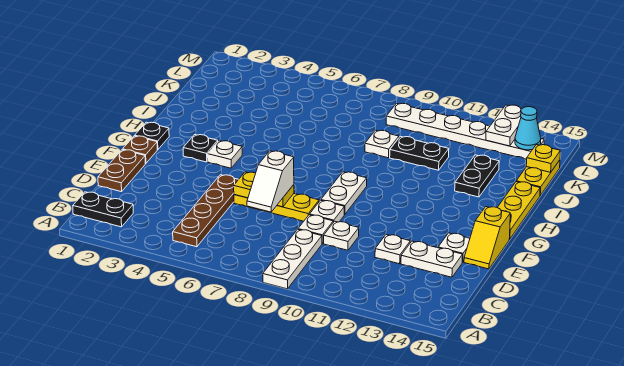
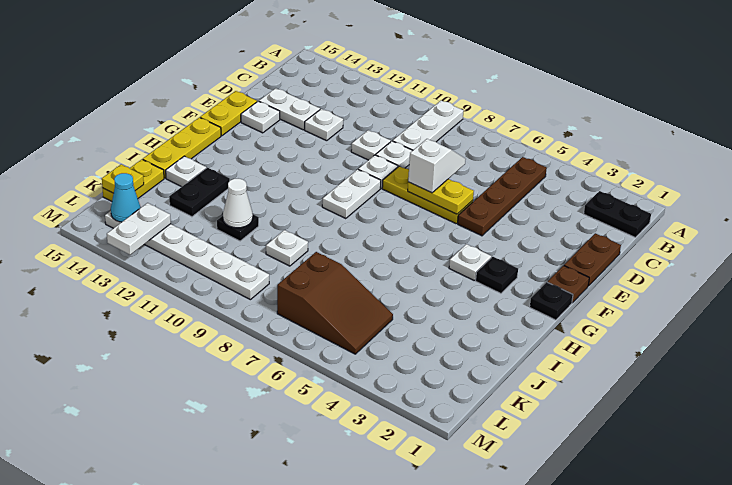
yellow slope E15:F15 level 1 top F -> yellow plate E15:F15 level 1
none -> white plate I14 level 1
black plate J10:J11 level 1 -> black plate J11 level 1
none -> white cone J11 level 2
none -> brown slope K5:L7 level 1 top 7

